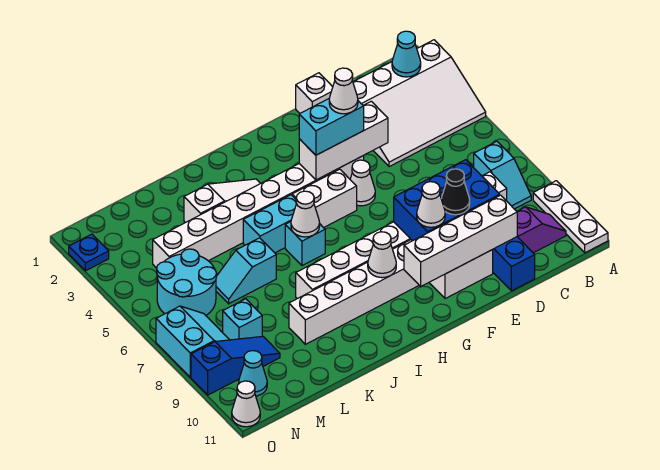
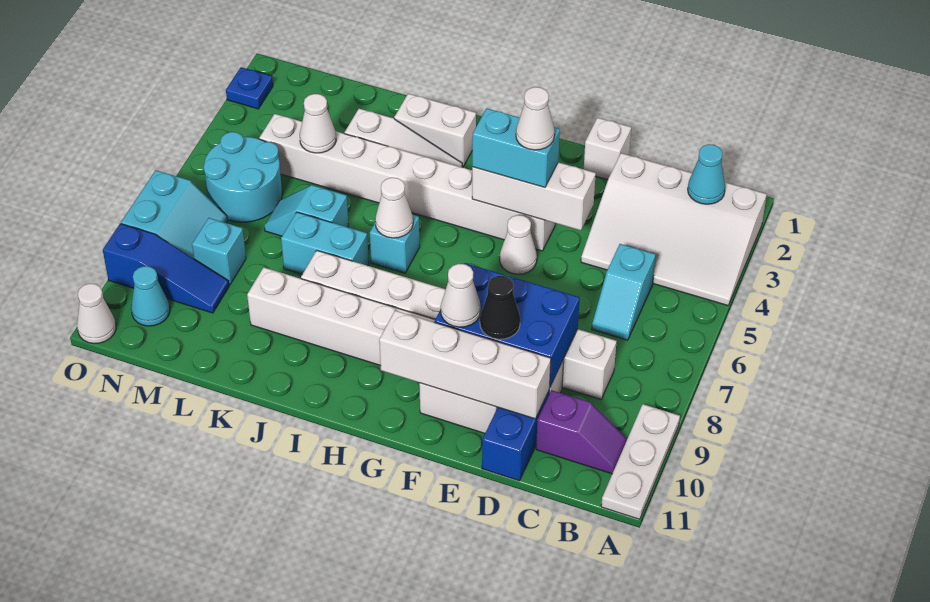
cyan slope B7:B8 level 1 top 7 -> cyan slope C5:C6 level 1 top 5
white brick G5:H5 level 1 -> white brick I2:J2 level 1
white cone H9 level 2 -> white cone L4 level 2
cyan brick I5:J5 level 1 -> cyan brick J7:K7 level 1

